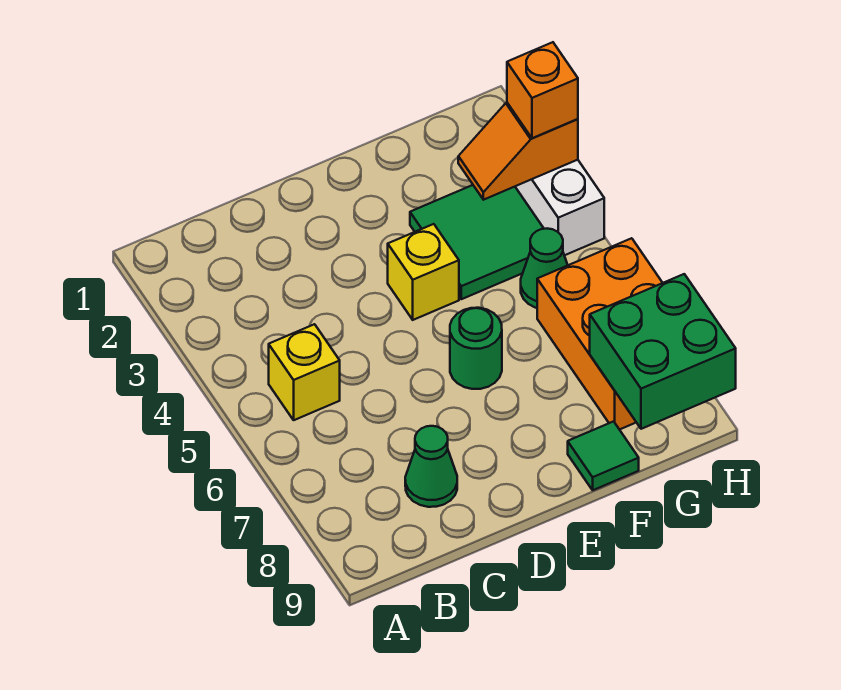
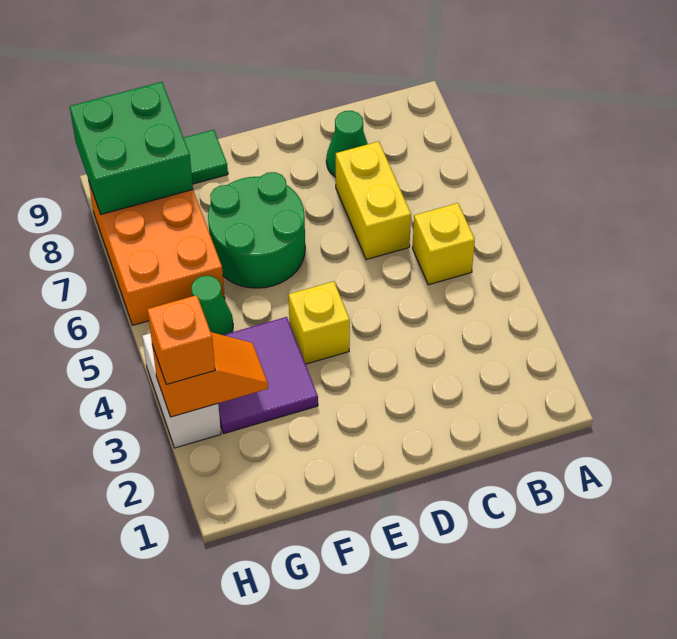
none -> yellow brick C6:C7 level 1
green round brick E6 level 1 -> green round brick E6:F7 level 1
green tile F3:G4 level 1 -> purple tile F3:G4 level 1

